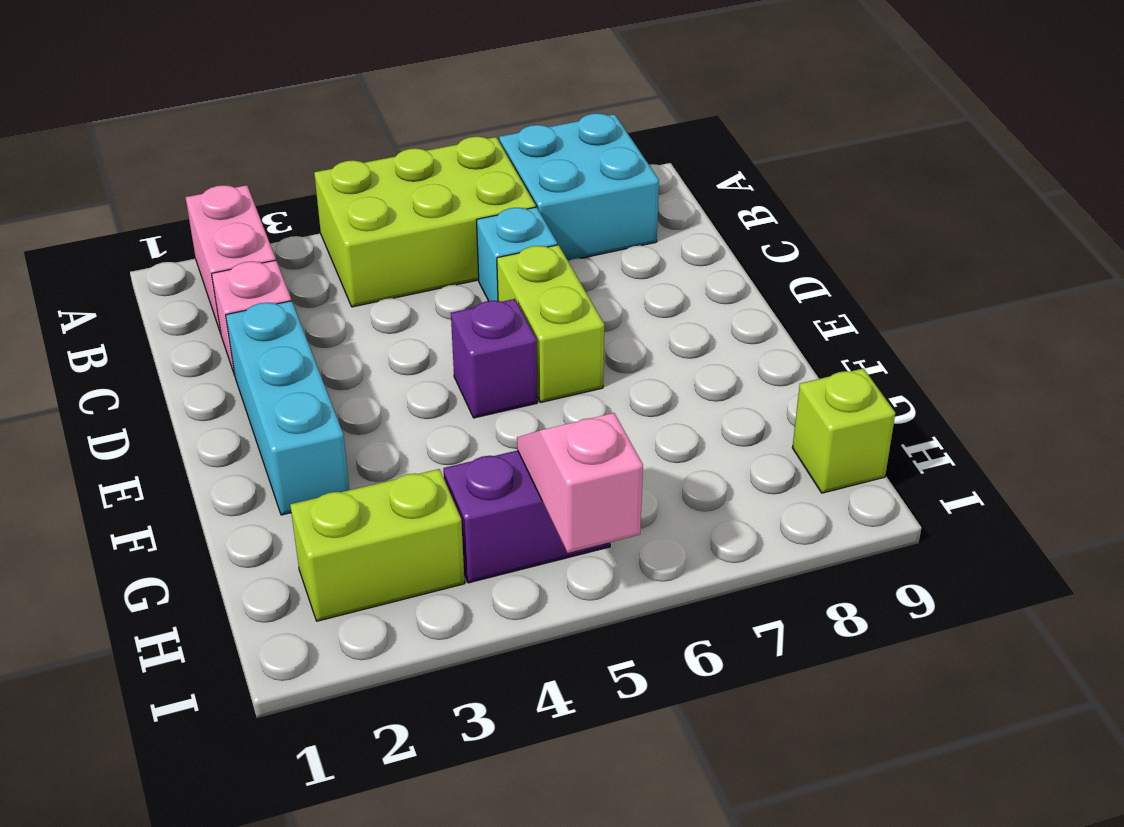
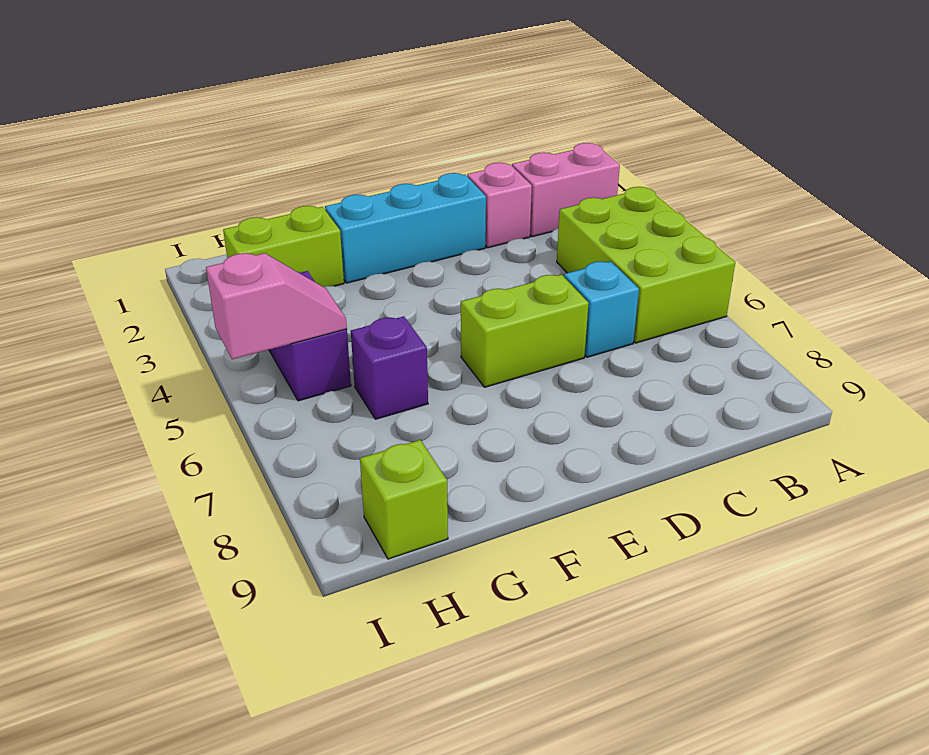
cyan brick A7:B8 level 1 -> none
purple brick E5 level 1 -> purple brick G6 level 1
lime brick H2:H3 level 1 -> lime brick G2:H2 level 1

